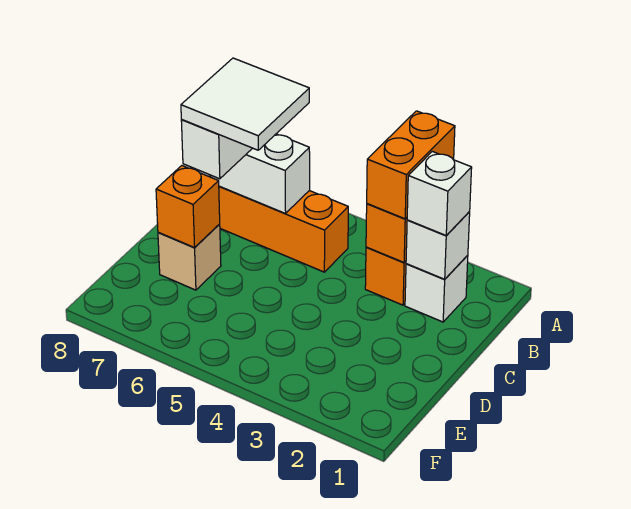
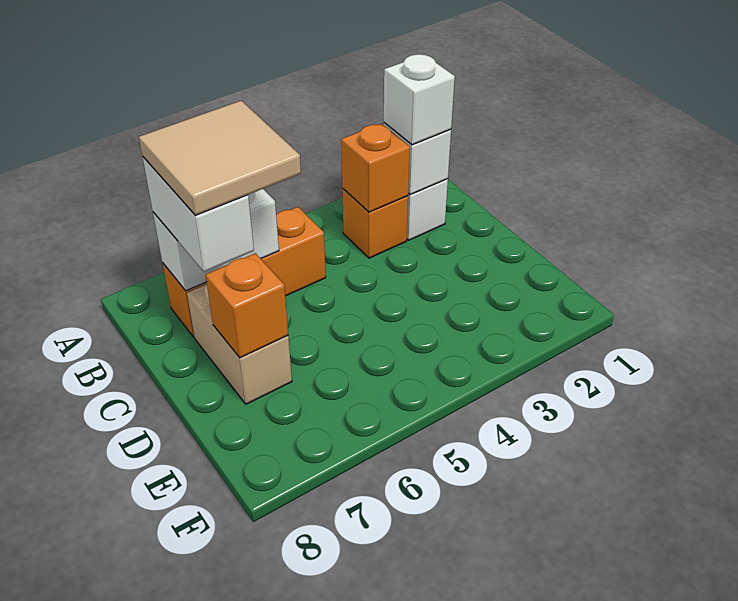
orange brick A3:B3 level 3 -> none
white tile B6:C7 level 4 -> tan tile B6:C7 level 4
tan brick D7 level 1 -> tan brick C7:D7 level 1

